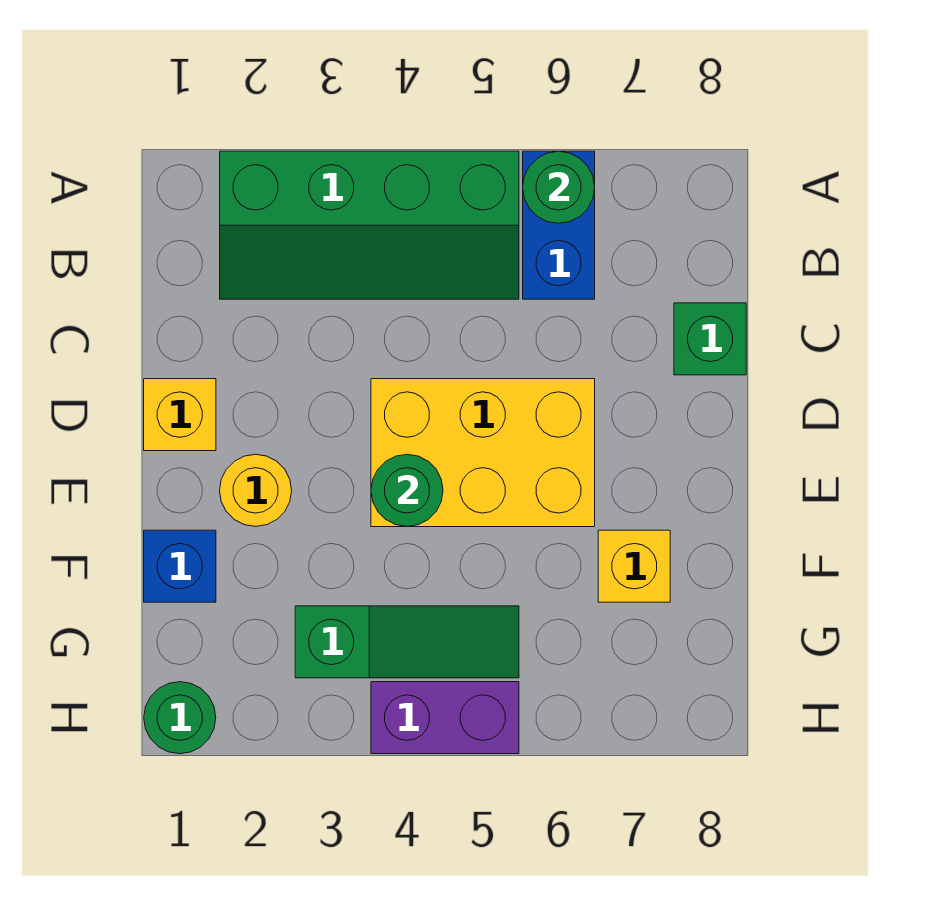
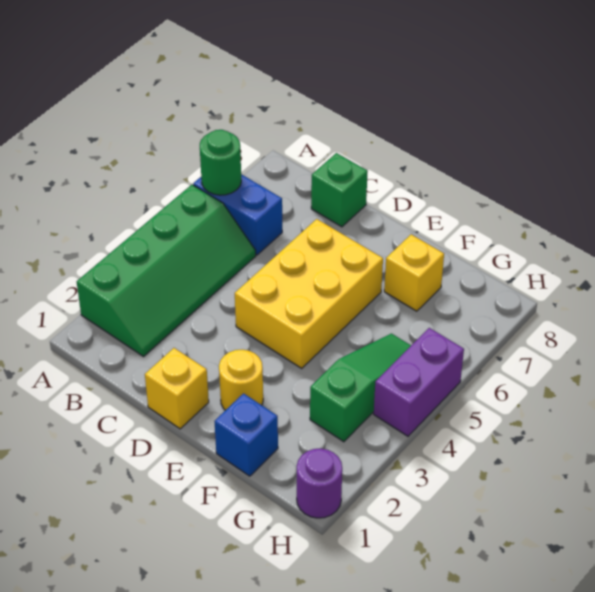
green round brick E4 level 2 -> none
green round brick H1 level 1 -> purple round brick H1 level 1

